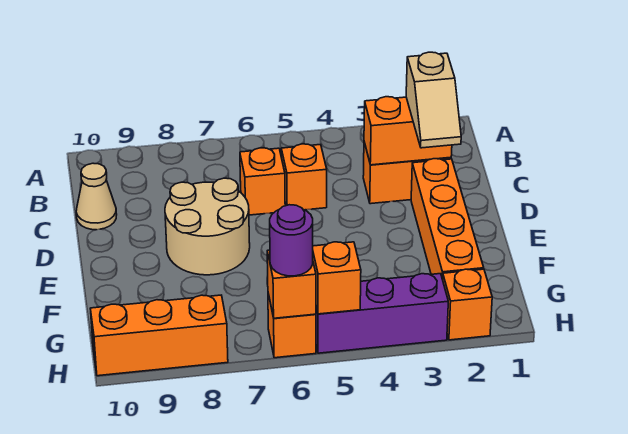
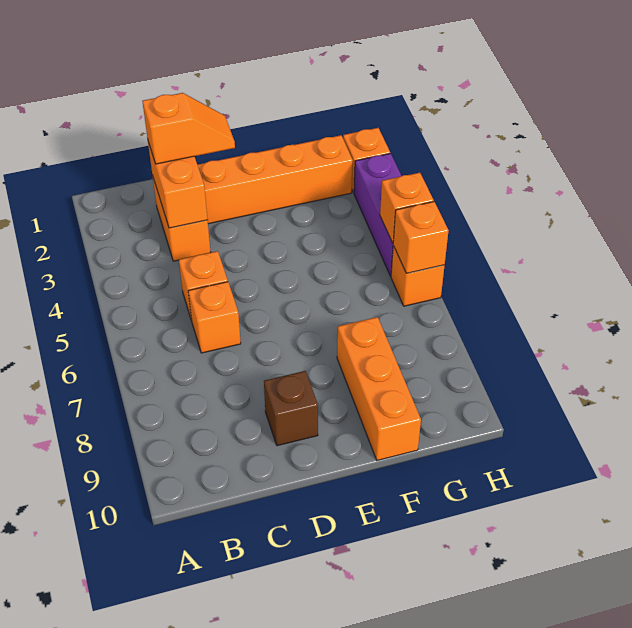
tan slope C2:D2 level 3 top C -> orange slope C2:D2 level 3 top C
tan cone C10 level 1 -> none
tan round brick D7:E8 level 1 -> none
none -> brown brick D9 level 1
purple round brick H6 level 3 -> none
orange brick H8:H10 level 1 -> orange brick F8:F10 level 1

